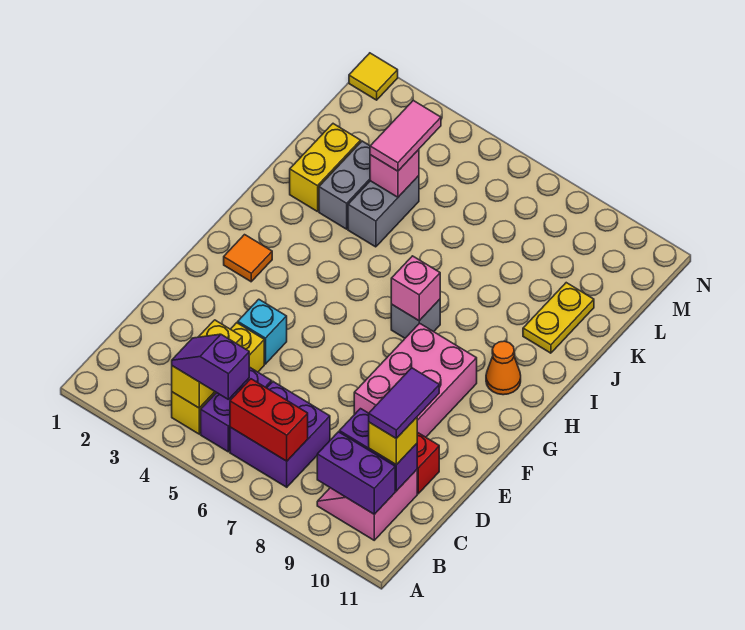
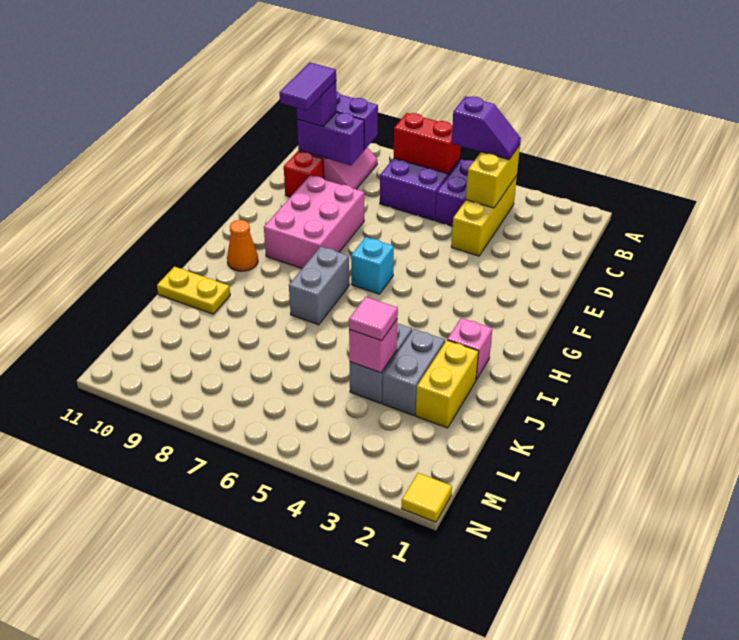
yellow brick C10 level 3 -> purple brick C10 level 3
cyan brick E4 level 1 -> cyan brick G6 level 1
orange tile G2 level 1 -> none
grey brick H7 level 1 -> grey brick H7:I7 level 1
pink brick H7 level 2 -> pink brick I2 level 1
yellow plate J10:K10 level 1 -> yellow plate J10:J11 level 1
pink tile K4:L4 level 3 -> pink tile K4 level 3

